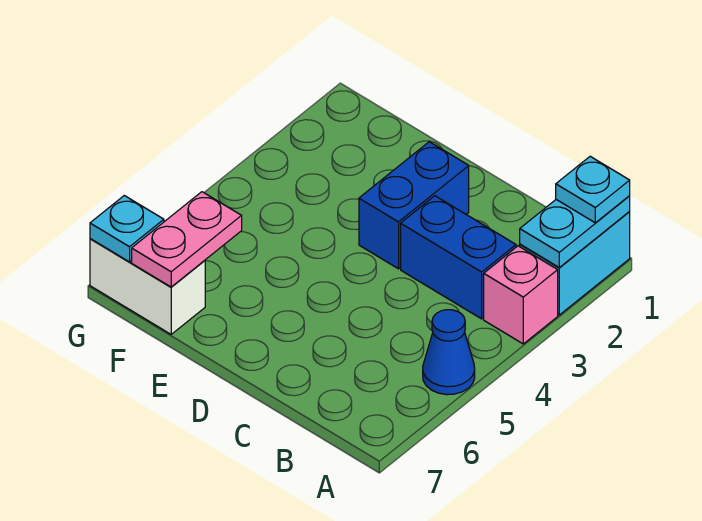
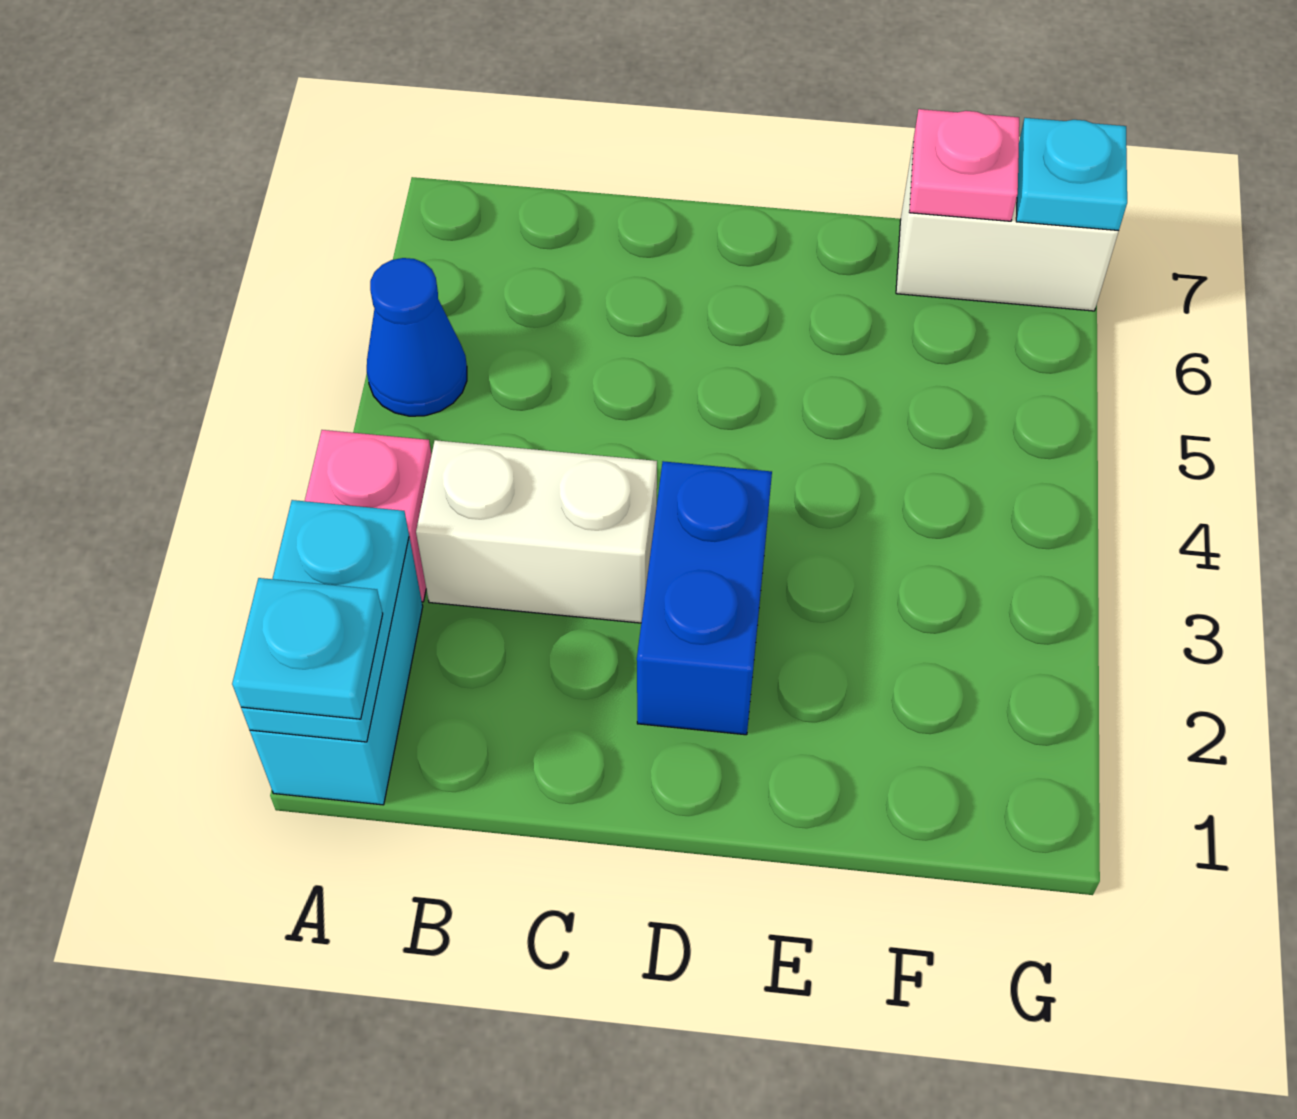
blue brick B3:C3 level 1 -> white brick B3:C3 level 1
pink plate F6:F7 level 2 -> pink plate F7 level 2

